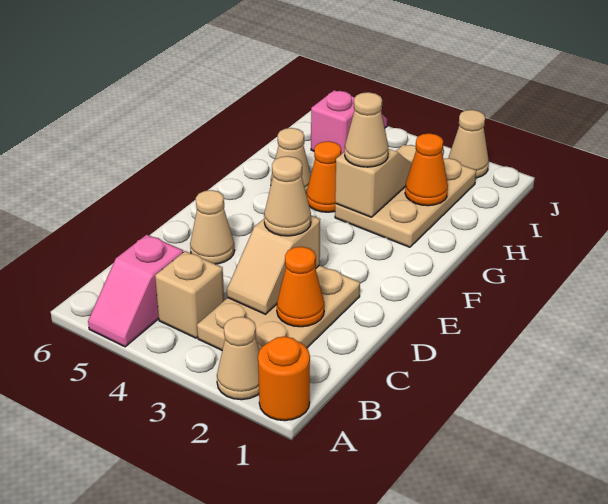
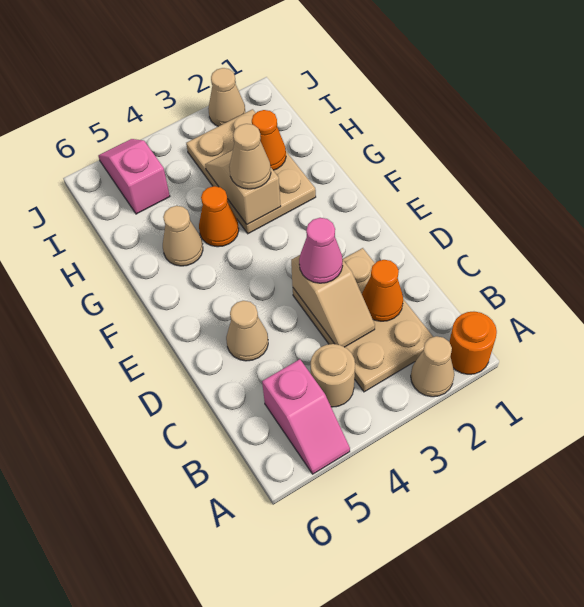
tan brick B4 level 1 -> tan round brick B4 level 1
tan cone D3 level 3 -> pink cone D3 level 3

